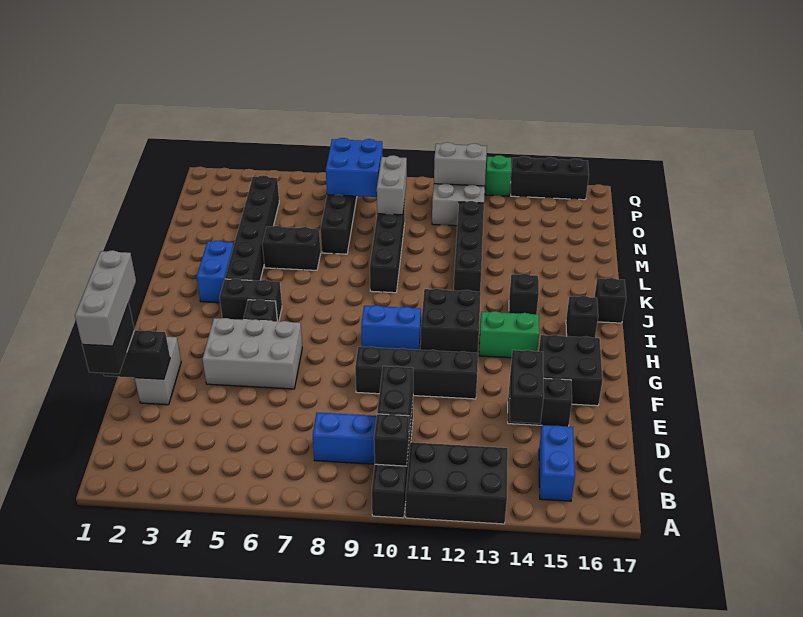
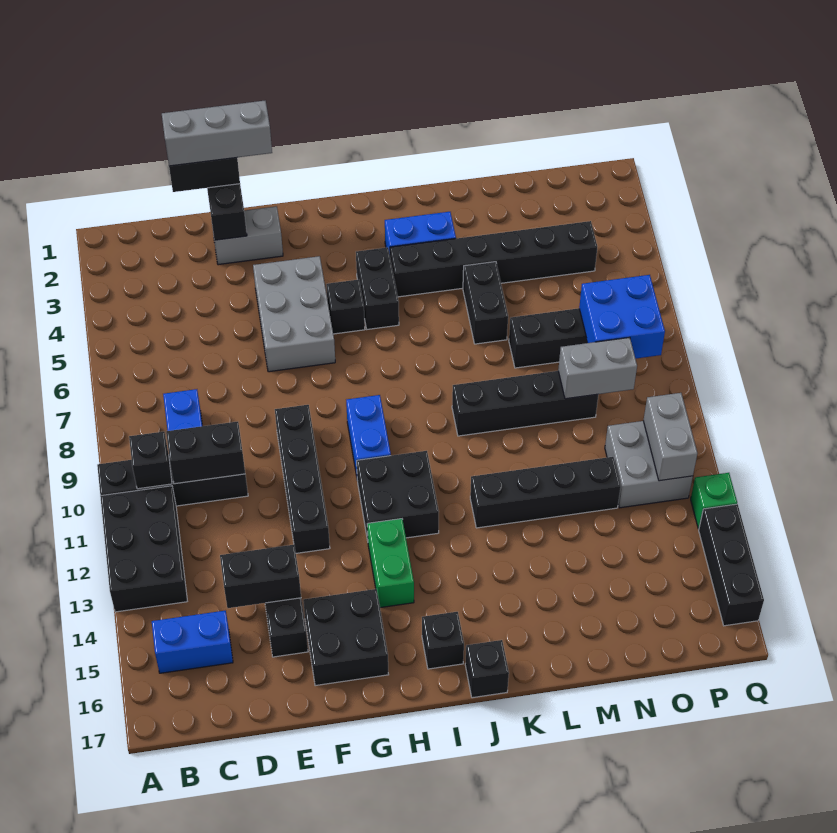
black brick J14 level 1 -> none

